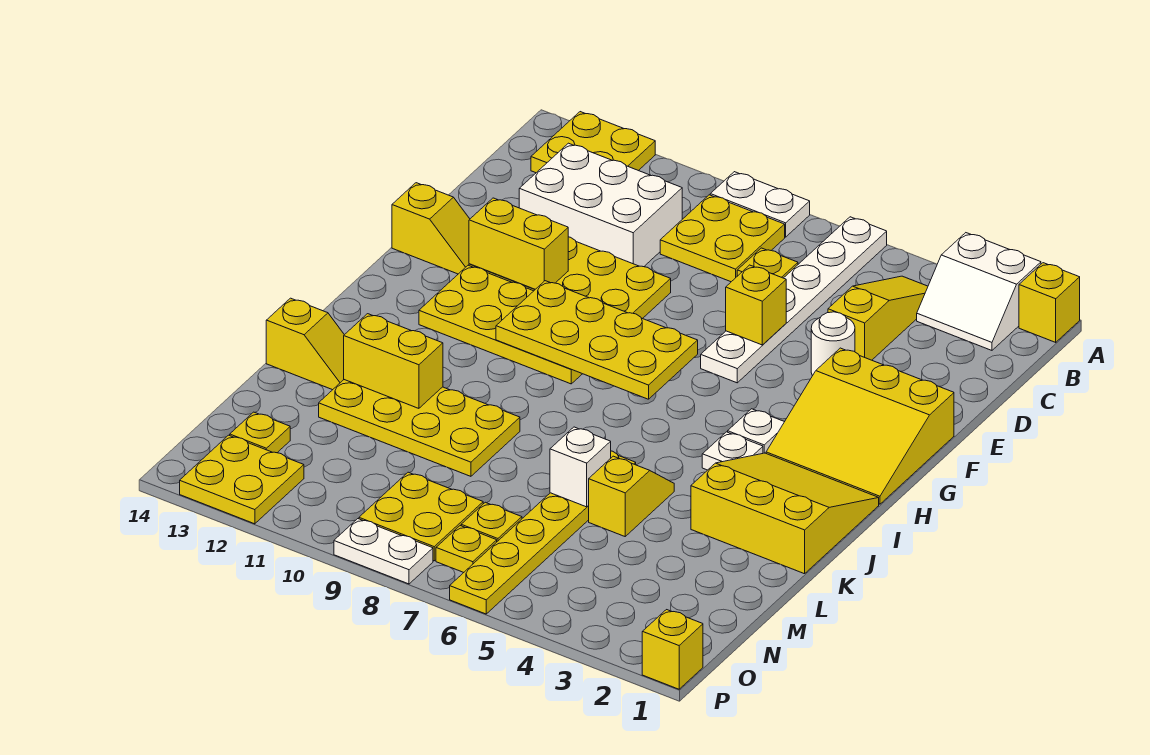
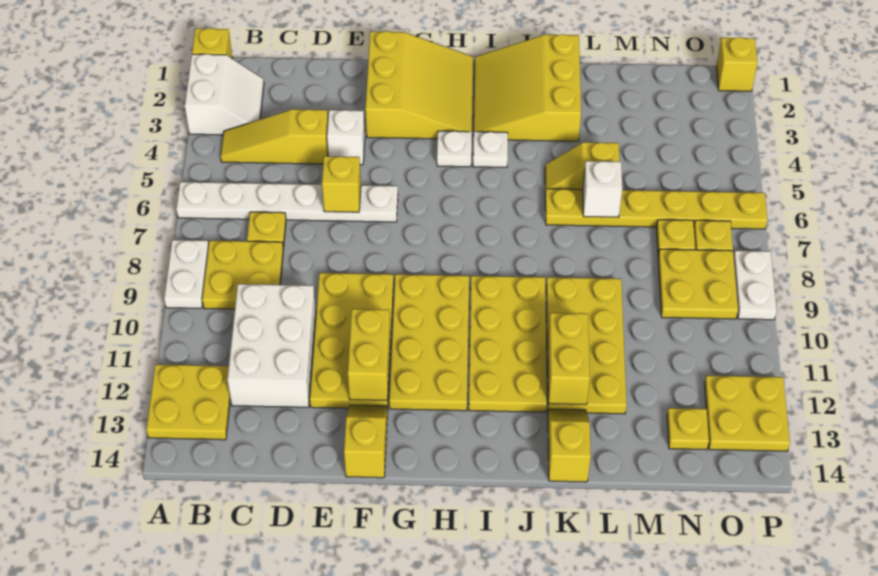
white round brick E4 level 1 -> white brick E4 level 1
yellow plate G7:H10 level 2 -> yellow plate I9:J12 level 1

